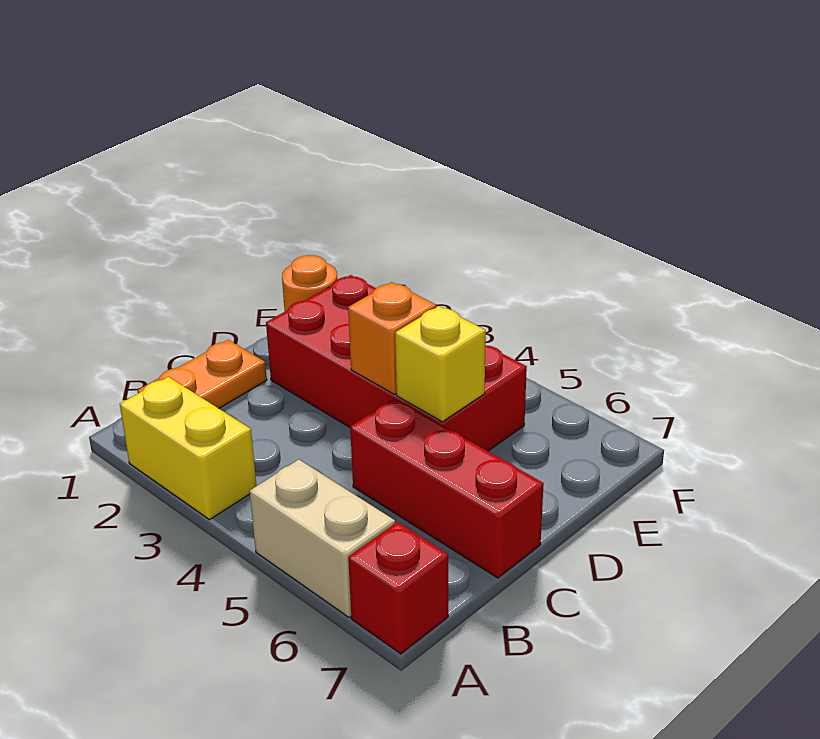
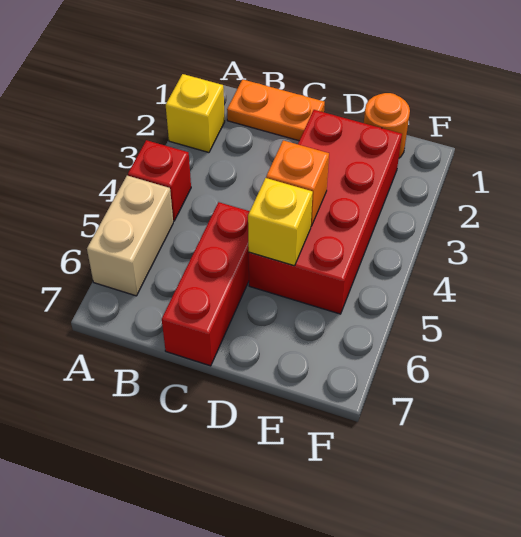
yellow brick A2:A3 level 1 -> yellow brick A2 level 1
red brick A7 level 1 -> red brick A4 level 1

